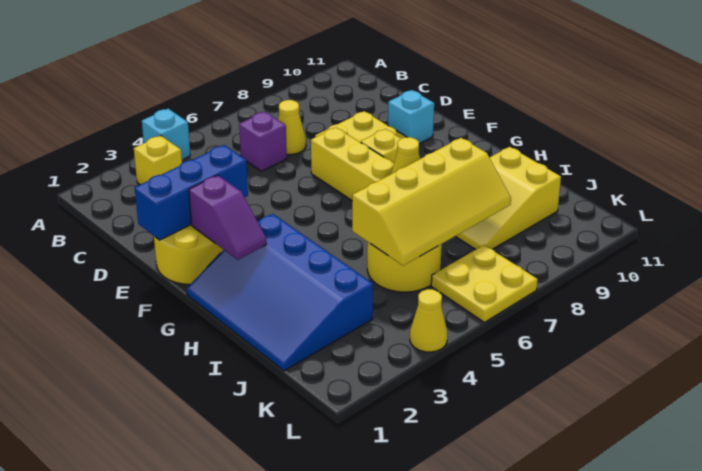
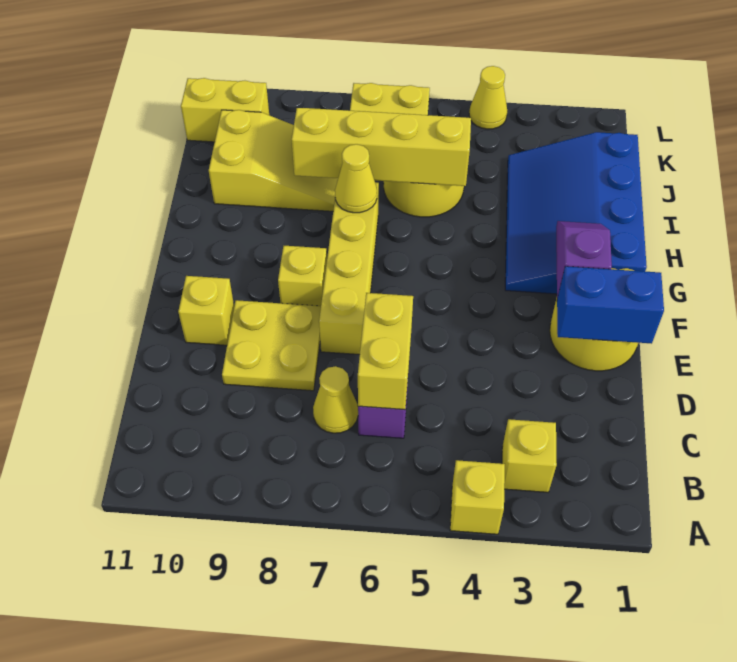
cyan brick A4 level 1 -> yellow brick A4 level 1
none -> yellow brick C6:D6 level 2
blue brick E1:E3 level 2 -> blue brick E1:E2 level 2
cyan brick E10 level 1 -> yellow brick E10 level 1
blue slope G1:J3 level 1 top 3 -> blue slope G1:J3 level 1 top 1
none -> yellow brick K10:K11 level 1

